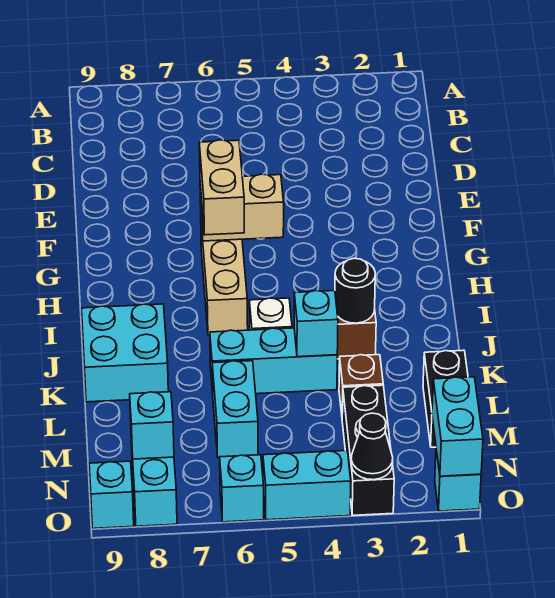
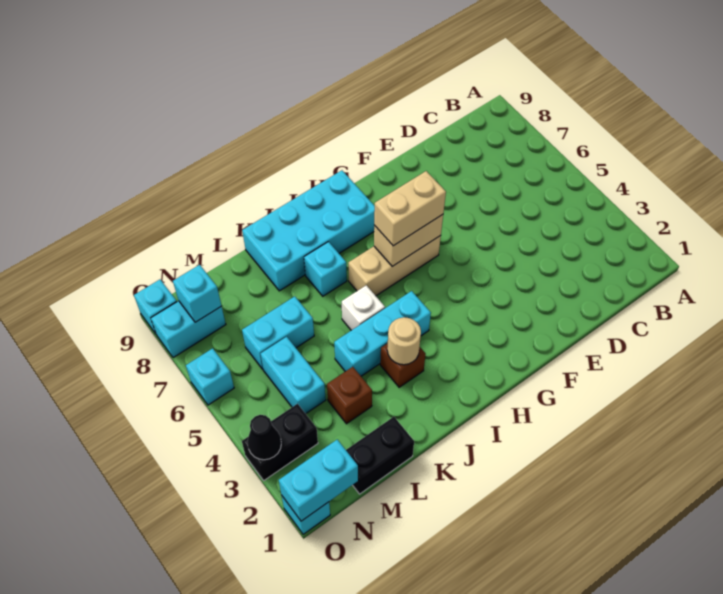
tan brick G5:G6 level 2 -> tan brick G6:H6 level 2
black round brick J3 level 2 -> tan round brick J3 level 2
cyan brick J8:K9 level 1 -> cyan brick H8:K9 level 1
cyan brick K4:K6 level 1 -> cyan brick I4:K4 level 1
cyan brick K4 level 2 -> cyan brick J7 level 1
black brick M3:O3 level 1 -> black brick N3:O3 level 1
cyan brick O4:O5 level 1 -> cyan brick M4:M5 level 1

